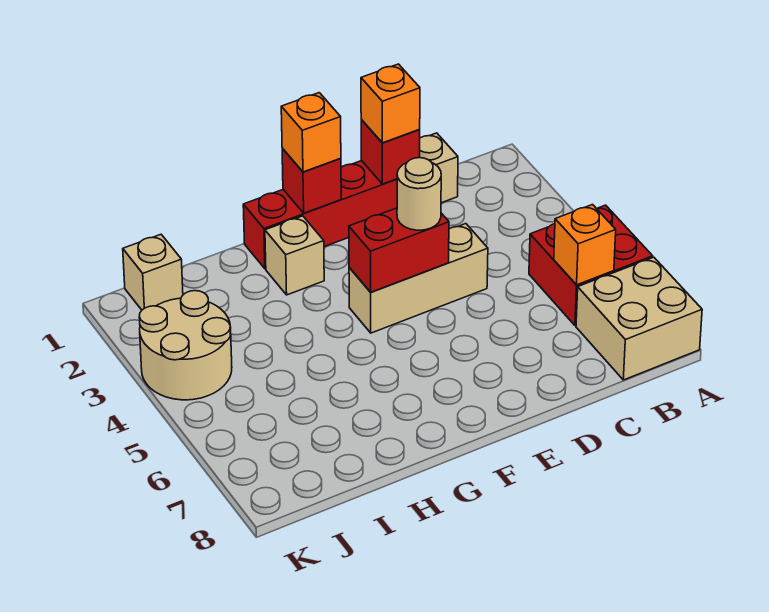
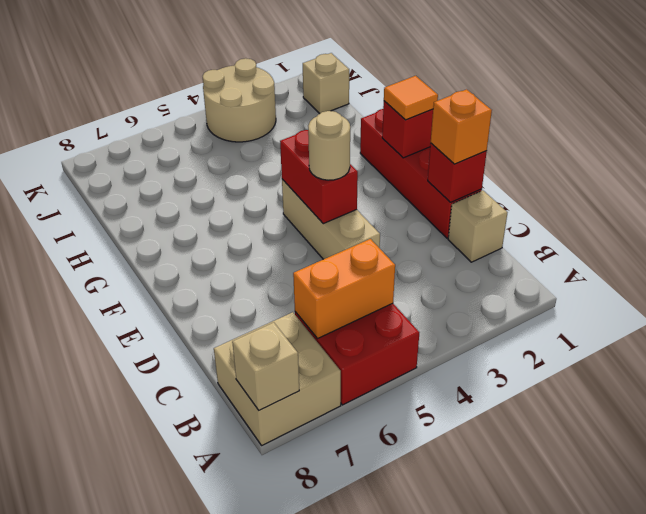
orange brick B6 level 2 -> orange brick B5:B6 level 2
orange brick F1 level 3 -> orange tile F1 level 3
tan brick G2 level 1 -> tan brick A8 level 2

